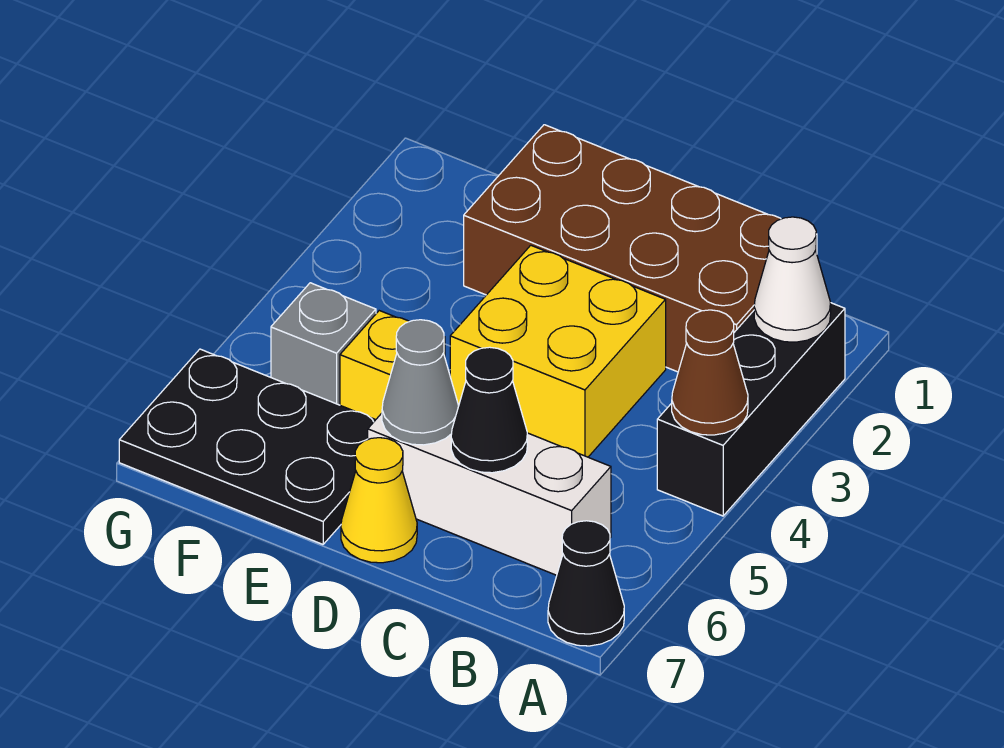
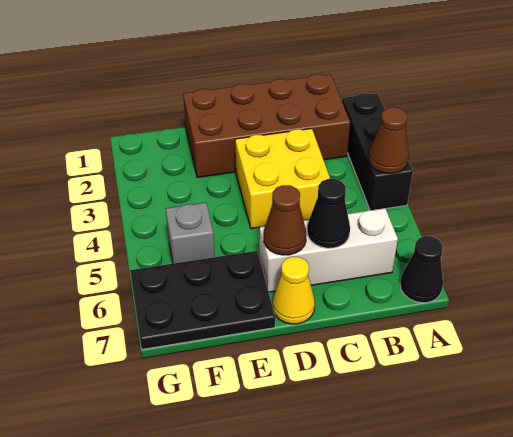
white cone A2 level 2 -> none
grey cone D6 level 2 -> brown cone D6 level 2
yellow brick E5 level 1 -> none

